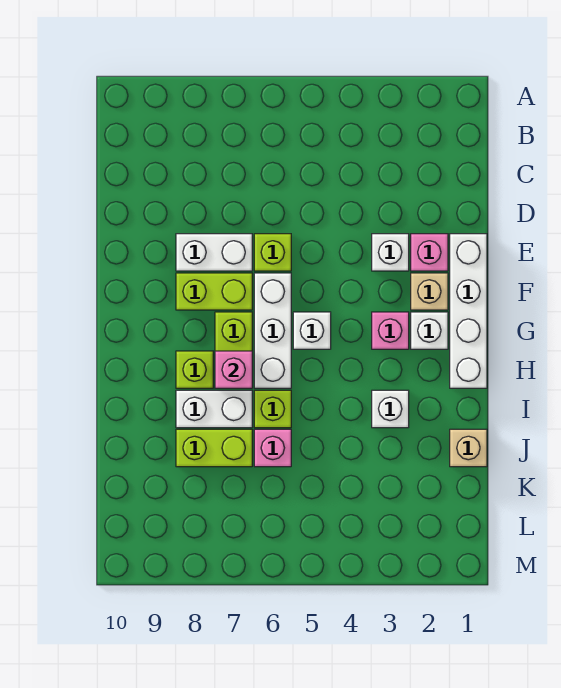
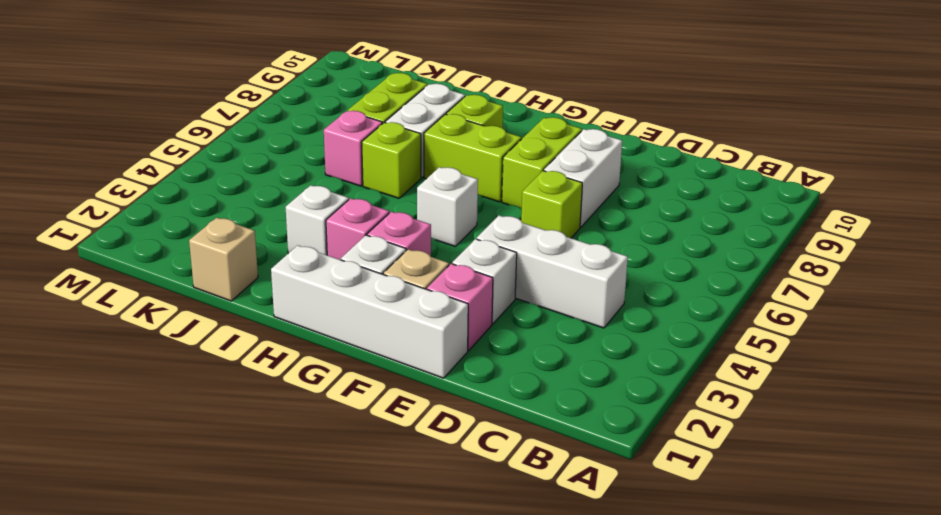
white brick F6:H6 level 1 -> white brick C4:E4 level 1
pink brick H7 level 2 -> pink brick H3 level 1

